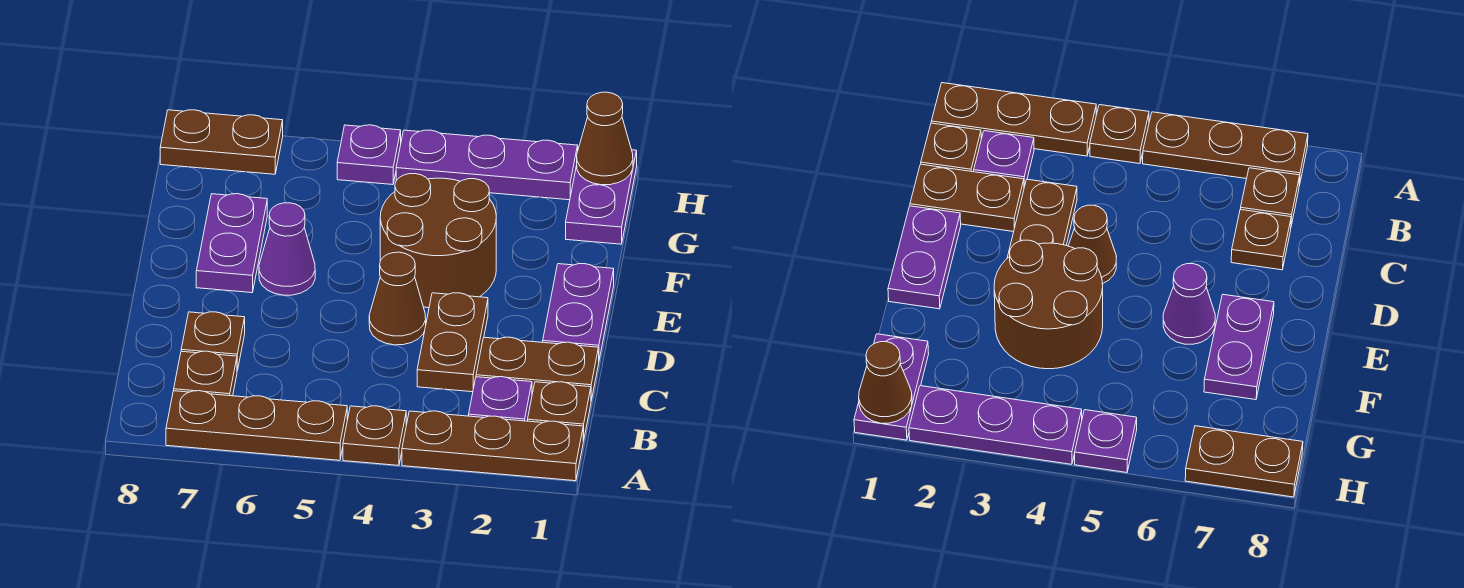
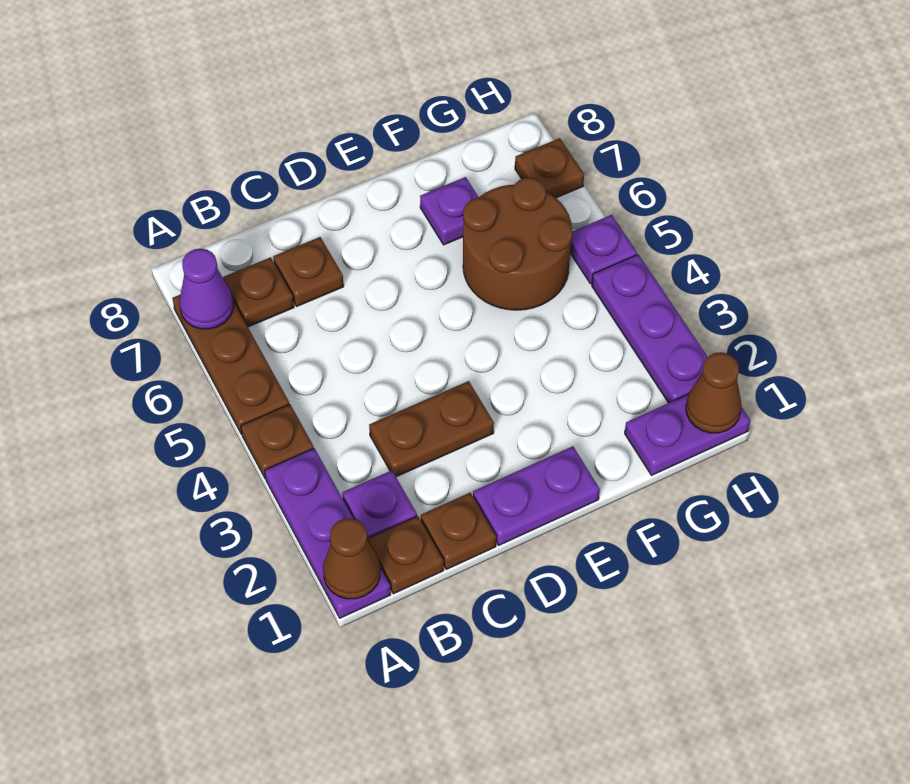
brown plate A1:A3 level 1 -> purple plate A1:A3 level 1
brown plate C1:C2 level 1 -> brown plate C1 level 1
brown cone D4 level 1 -> brown cone A1 level 2
brown round brick E3:F4 level 1 -> brown round brick F5:G6 level 1
purple cone E6 level 1 -> purple cone A7 level 2
purple plate E7:F7 level 1 -> purple plate F7 level 1
brown plate H7:H8 level 1 -> brown plate H7 level 1

